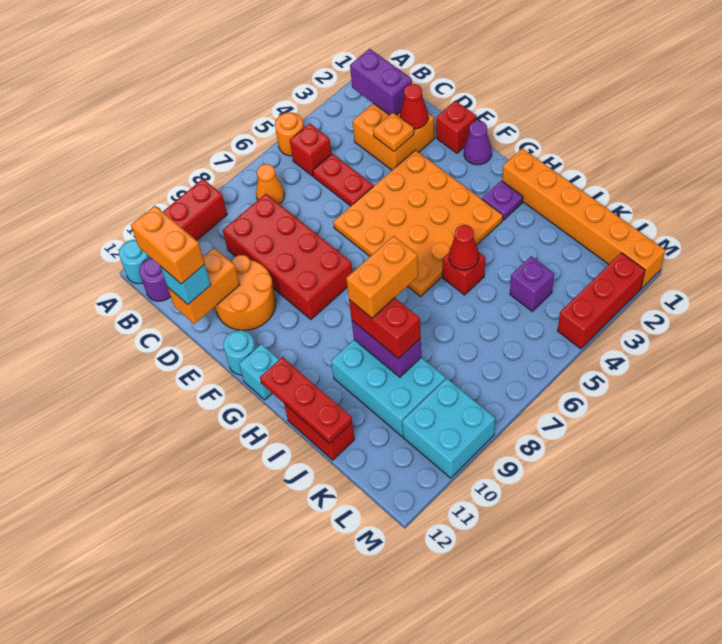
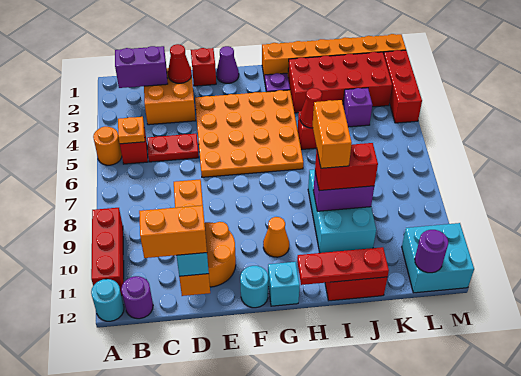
orange cone B7 level 1 -> orange cone G10 level 1
red brick C8:F9 level 1 -> red brick I2:L3 level 1
orange plate D3 level 2 -> orange plate B5 level 2
orange brick D11:D12 level 2 -> orange brick D9:D12 level 2
cyan brick I9:K10 level 1 -> cyan brick I8:J10 level 1
cyan brick L9:M10 level 1 -> cyan brick L11:M12 level 1
none -> purple round brick L12 level 2

